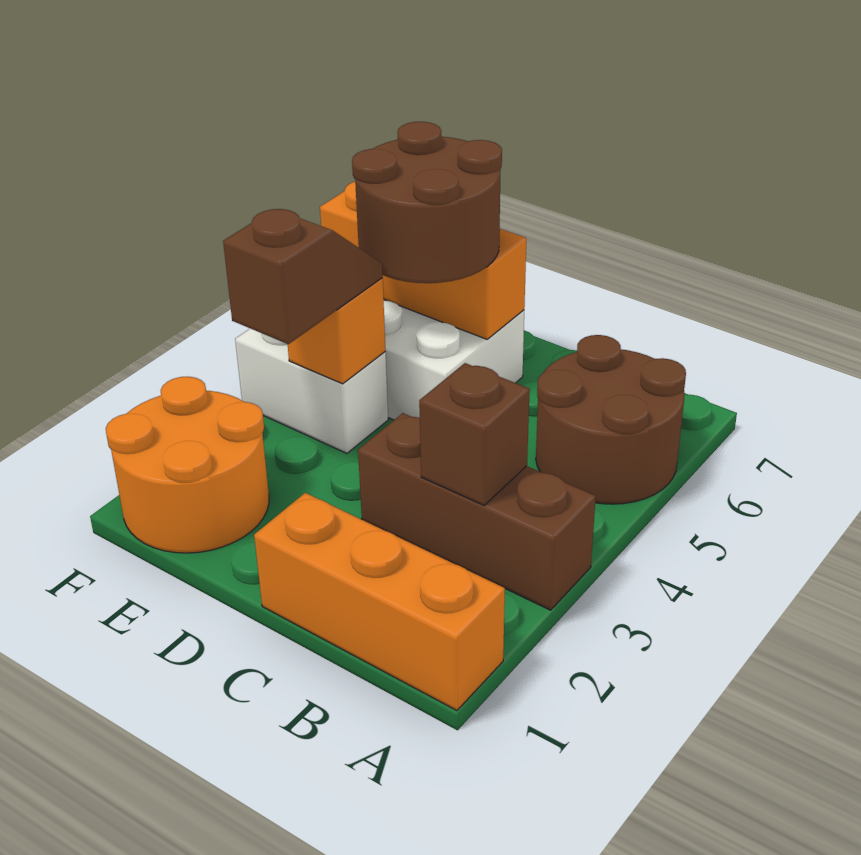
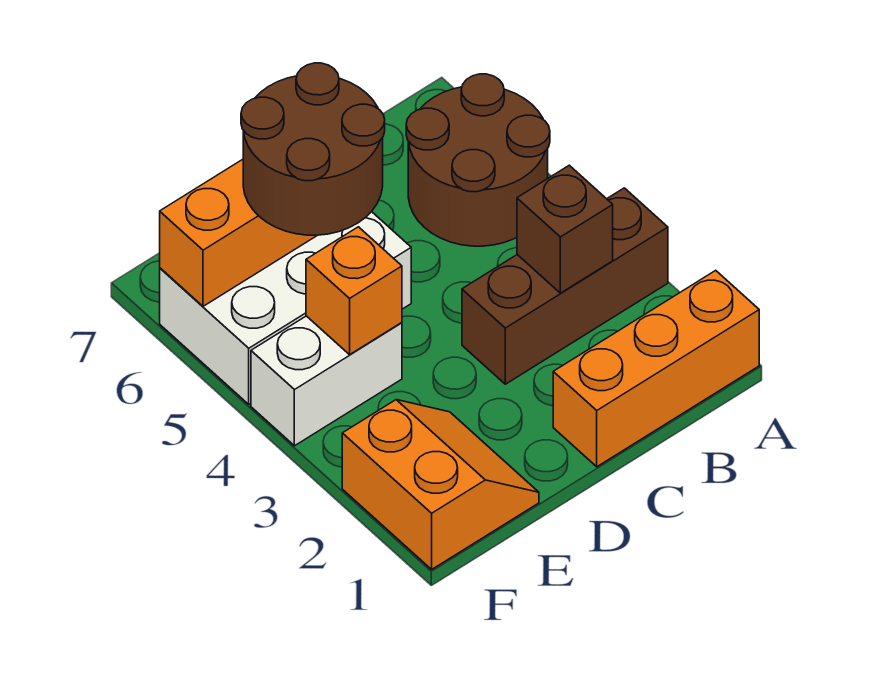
orange round brick E1:F2 level 1 -> orange slope E1:F2 level 1 top F
brown slope E3:E4 level 3 top 3 -> none

